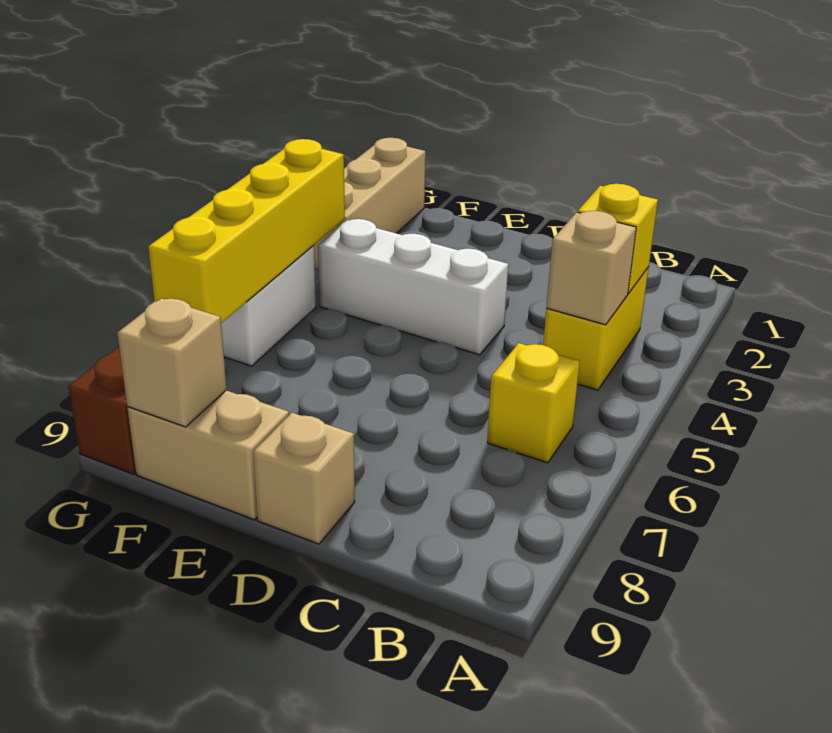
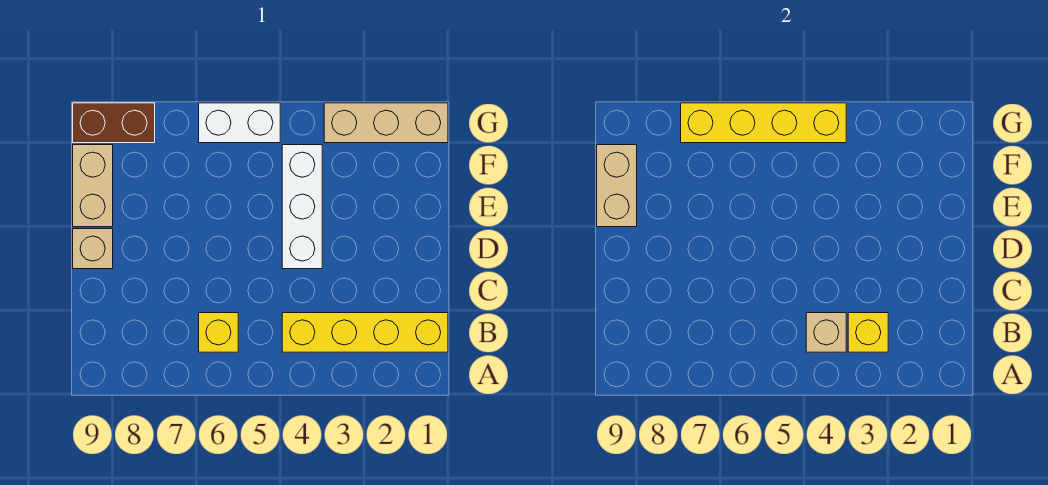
yellow brick B3:B4 level 1 -> yellow brick B1:B4 level 1
tan brick F9 level 2 -> tan brick E9:F9 level 2

